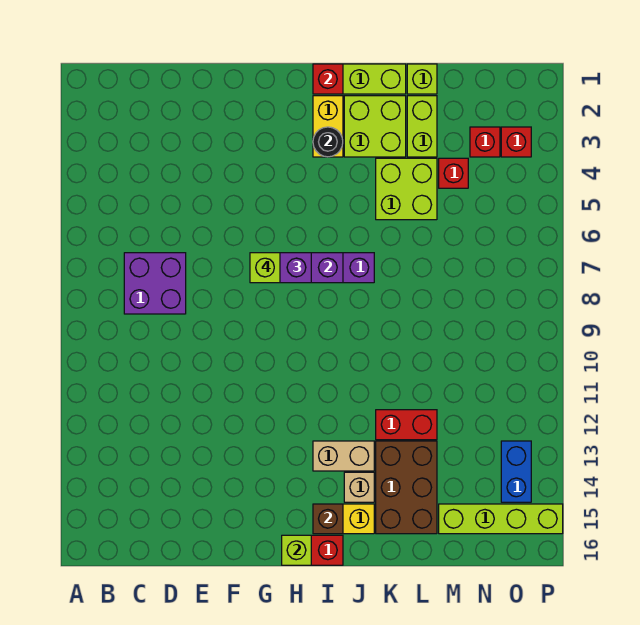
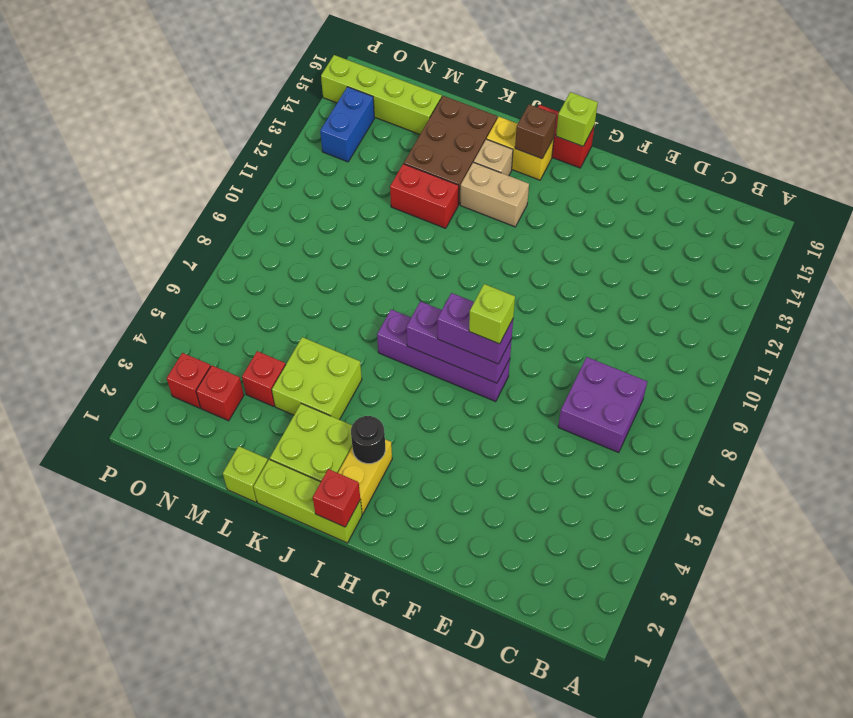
lime brick L2:L3 level 1 -> none

